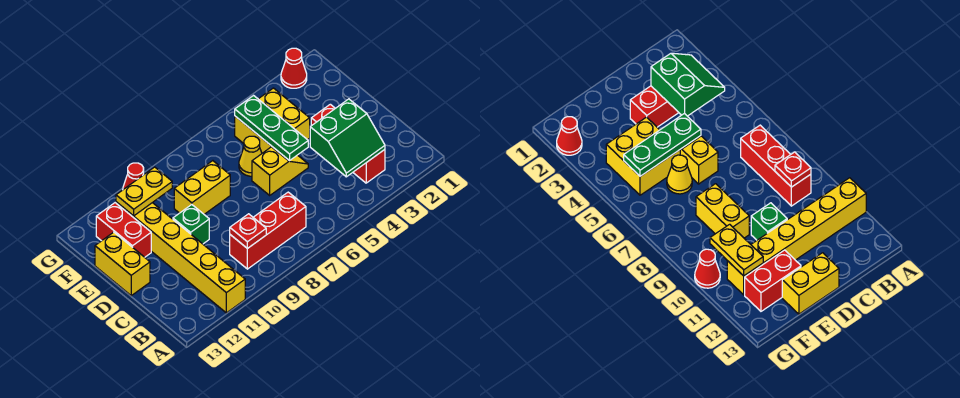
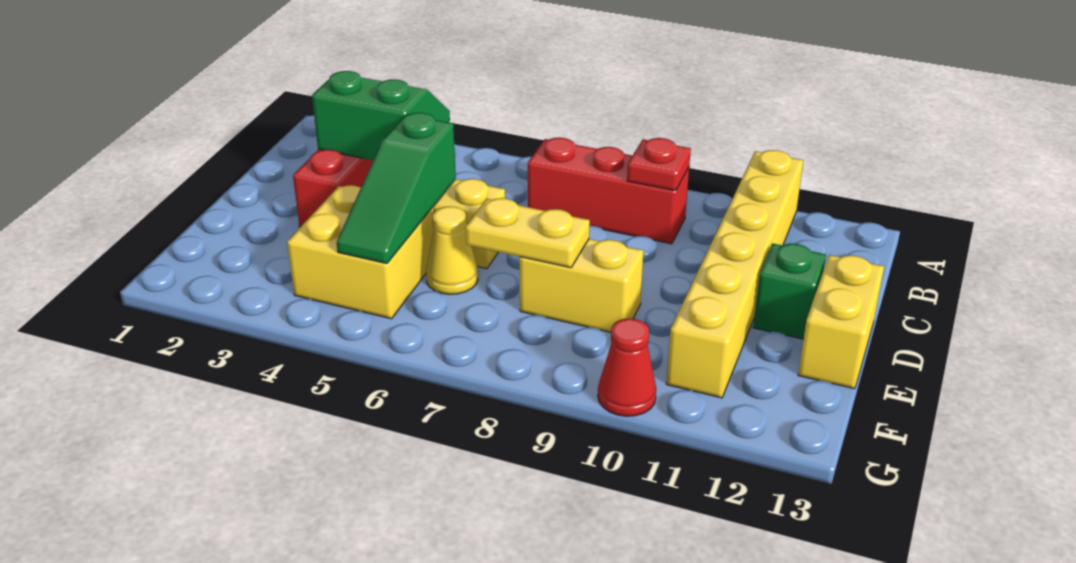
green plate D5:F5 level 2 -> green slope D5:F5 level 2 top D
green brick D10 level 1 -> green brick D12 level 1
red brick E12:F12 level 1 -> none
yellow plate F10:F11 level 2 -> yellow plate E7:E8 level 2
red cone G2 level 1 -> none

